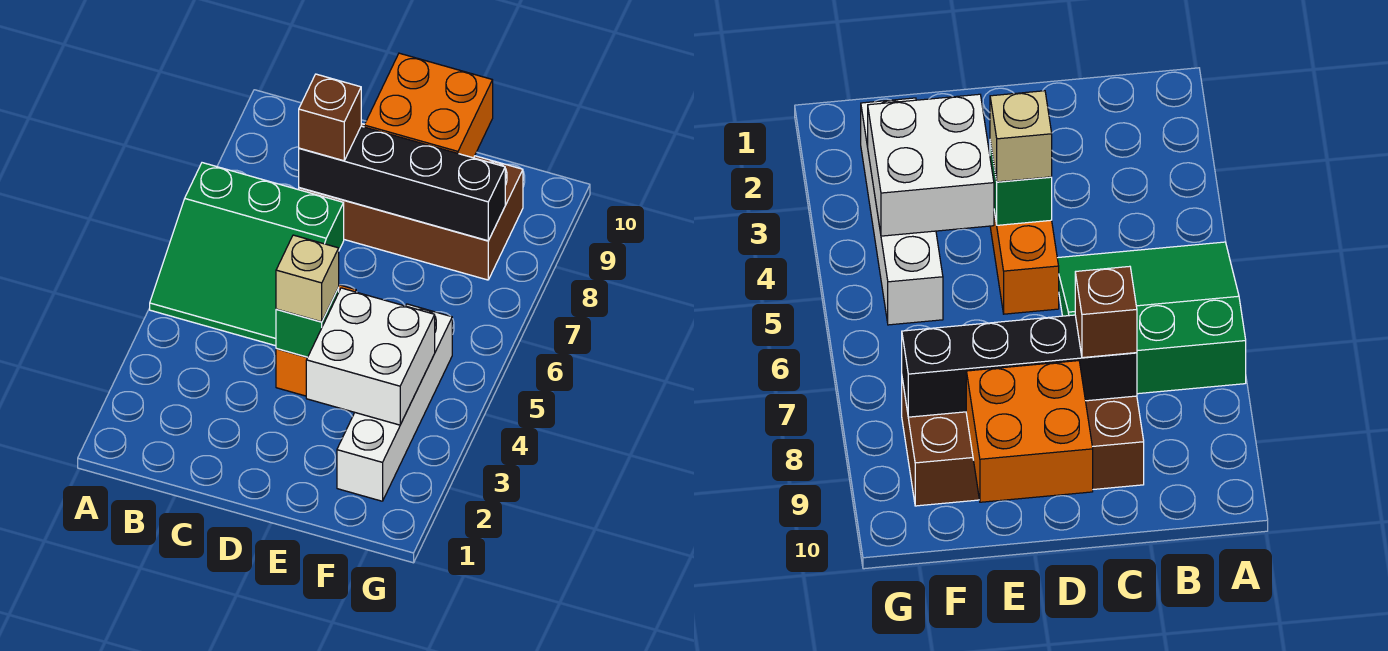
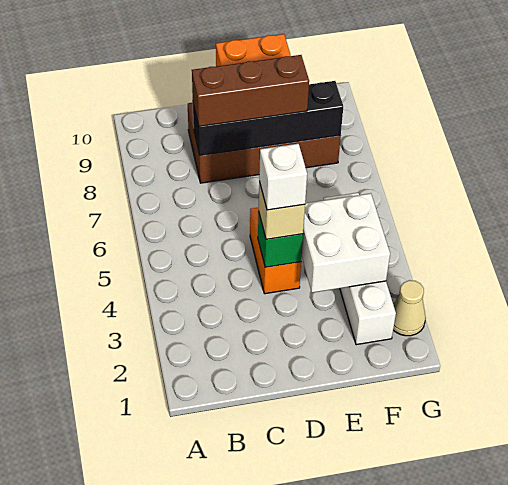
green slope A5:C7 level 1 top 7 -> none
brown brick C8 level 3 -> brown brick C8:E8 level 3
none -> white brick D4 level 4
none -> tan cone G2 level 1

